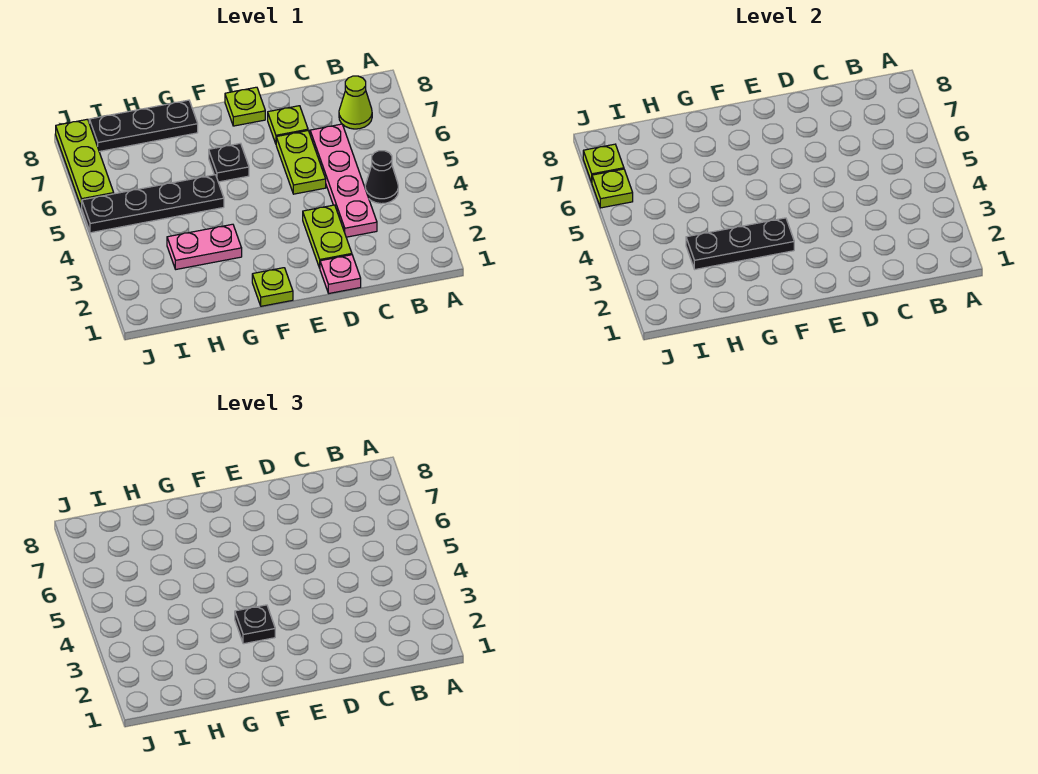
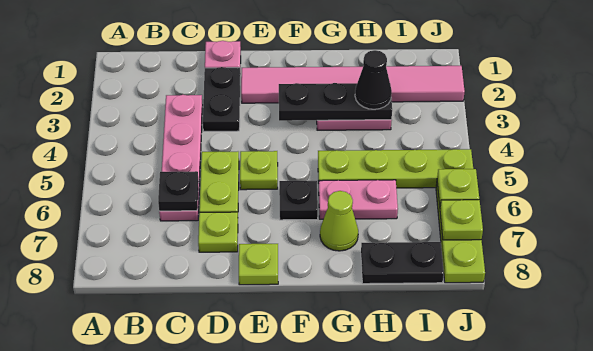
black cone B4 level 1 -> black cone H3 level 3
lime cone B7 level 1 -> lime cone G7 level 1
lime plate D2:D3 level 1 -> black plate D2:D3 level 1
none -> pink tile E2:J2 level 1
lime plate F1 level 1 -> lime plate E5 level 1
black plate F3 level 3 -> black plate C6 level 2
black plate G5:J5 level 1 -> lime plate G5:J5 level 1
none -> pink plate G6:H6 level 1
black plate G8:I8 level 1 -> black plate H8:I8 level 1

